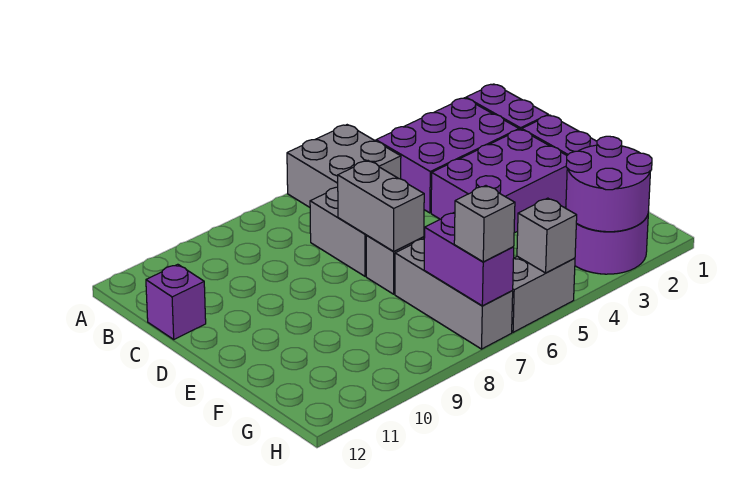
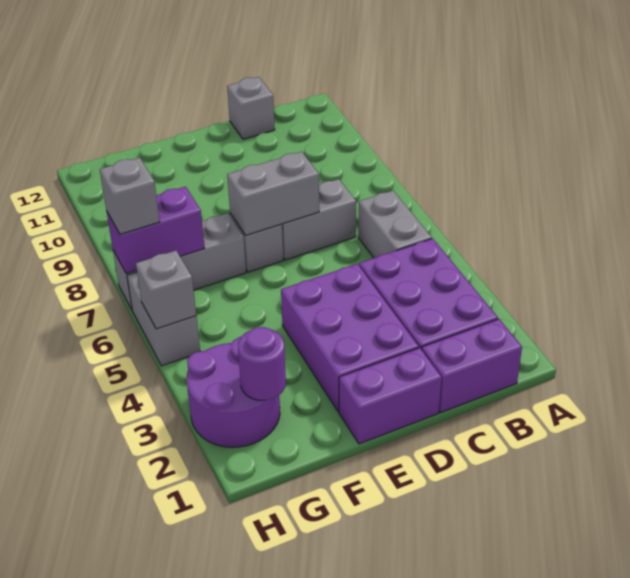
grey brick A5:B6 level 1 -> grey brick B5:B6 level 1
purple brick C12 level 1 -> grey brick C12 level 1
purple round brick G2:H3 level 2 -> purple round brick G2 level 2

